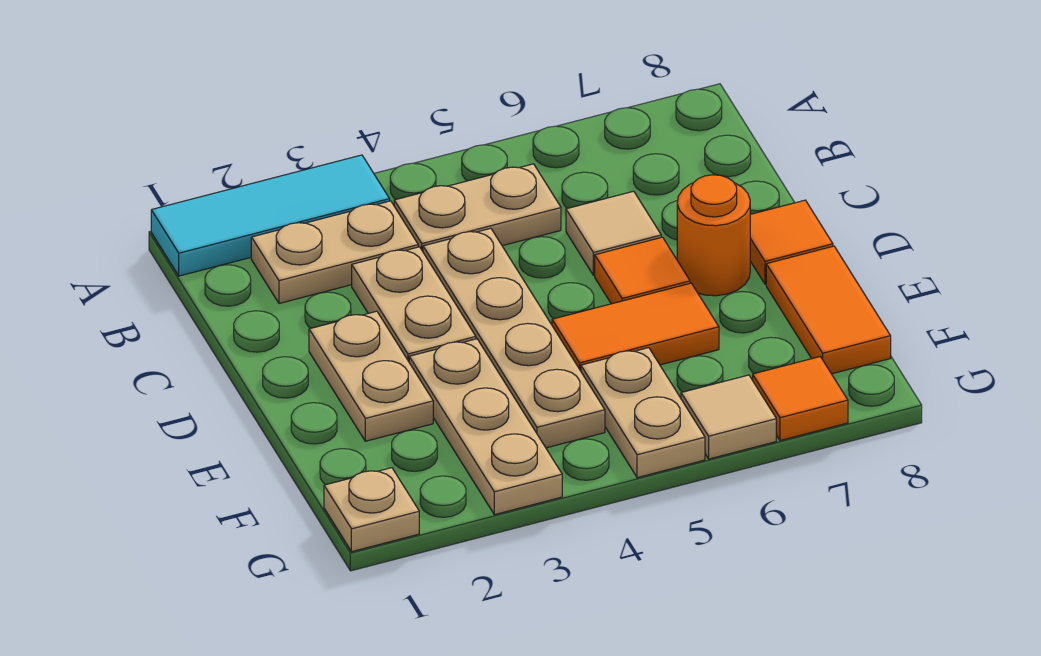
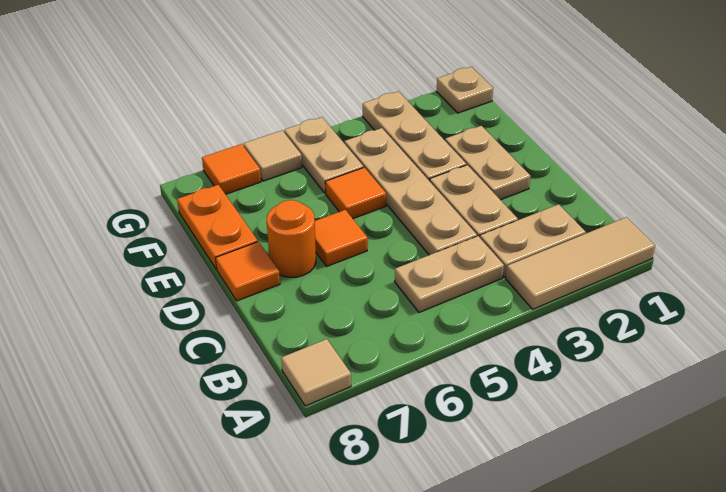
cyan tile A1:A3 level 1 -> tan tile A1:A3 level 1
tan tile C6 level 1 -> tan tile A8 level 1
orange tile E5:E6 level 1 -> orange tile E5 level 1
orange tile E8:F8 level 1 -> orange plate E8:F8 level 1

